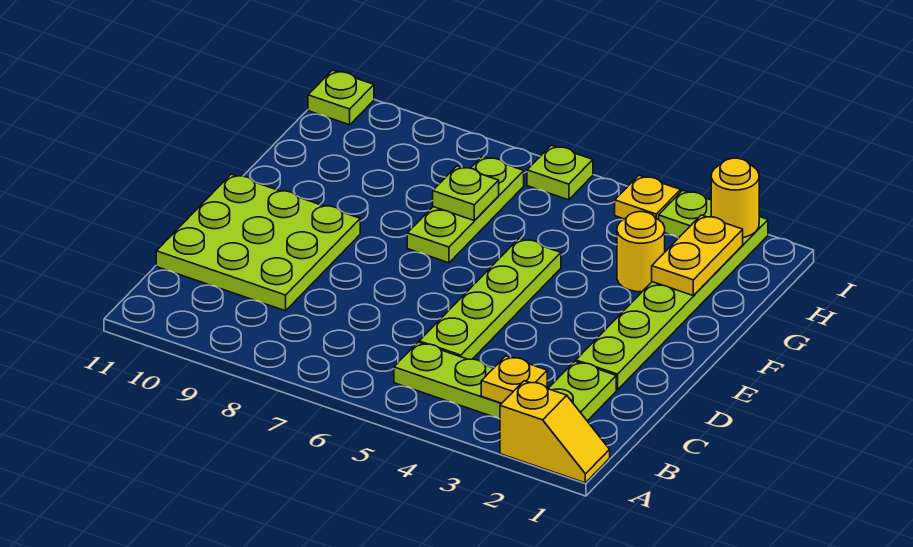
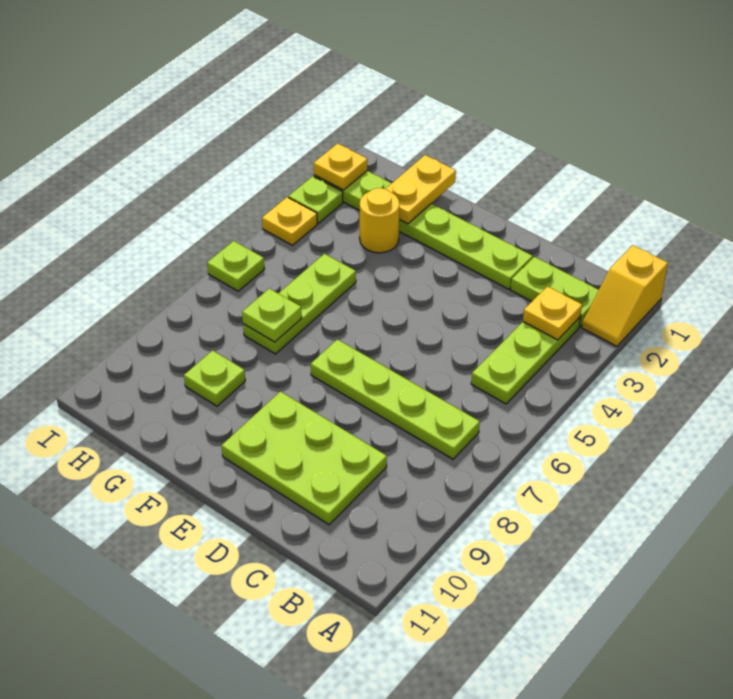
yellow slope A1:A2 level 1 top 2 -> yellow slope A1:A2 level 1 top 1
lime plate C5:F5 level 1 -> lime plate B7:E7 level 1
lime plate C9:E11 level 1 -> lime plate C9:E10 level 1
lime plate F7:H7 level 1 -> lime plate G5:G7 level 1
yellow plate G2:H2 level 2 -> yellow plate G1:G2 level 2
yellow round brick I2 level 2 -> yellow plate I2 level 2
lime plate I11 level 1 -> lime plate G9 level 1

